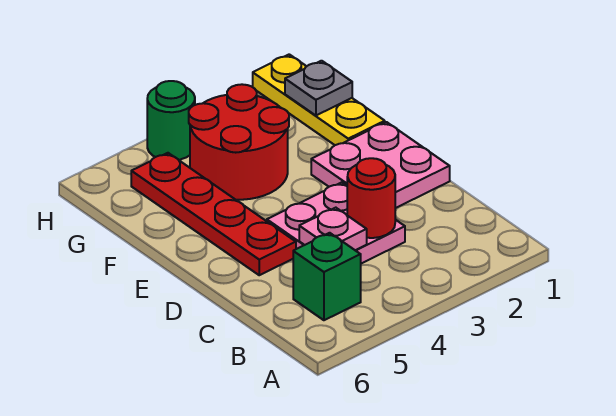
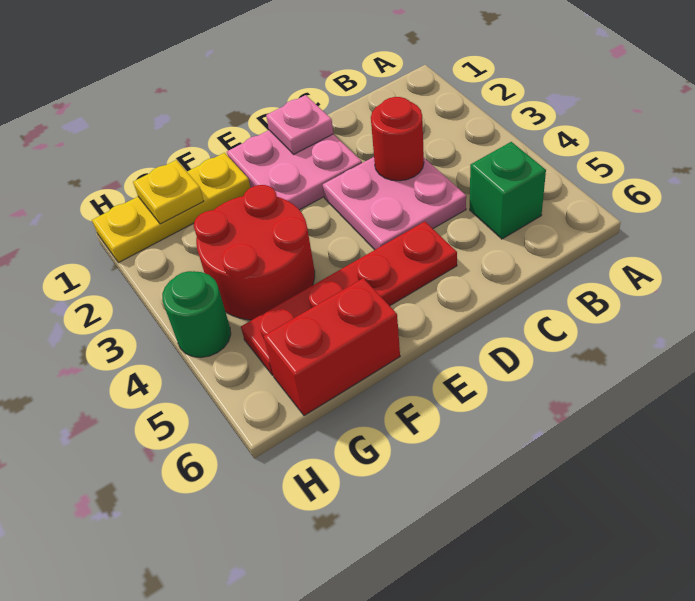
pink plate C4 level 2 -> pink plate D1 level 2
none -> red brick F6:G6 level 1
grey plate G1 level 2 -> yellow plate G1 level 2

